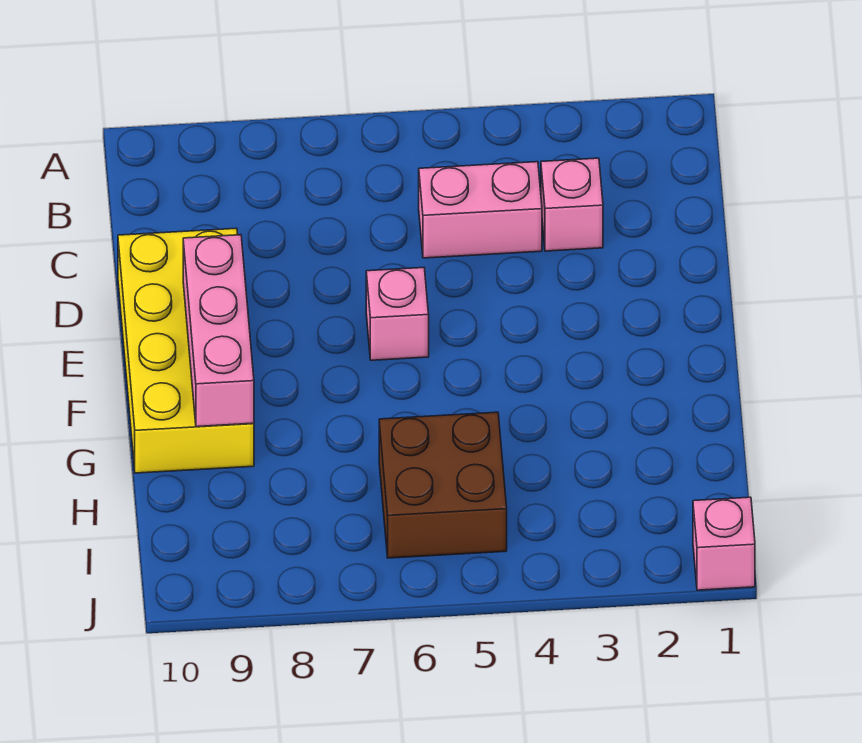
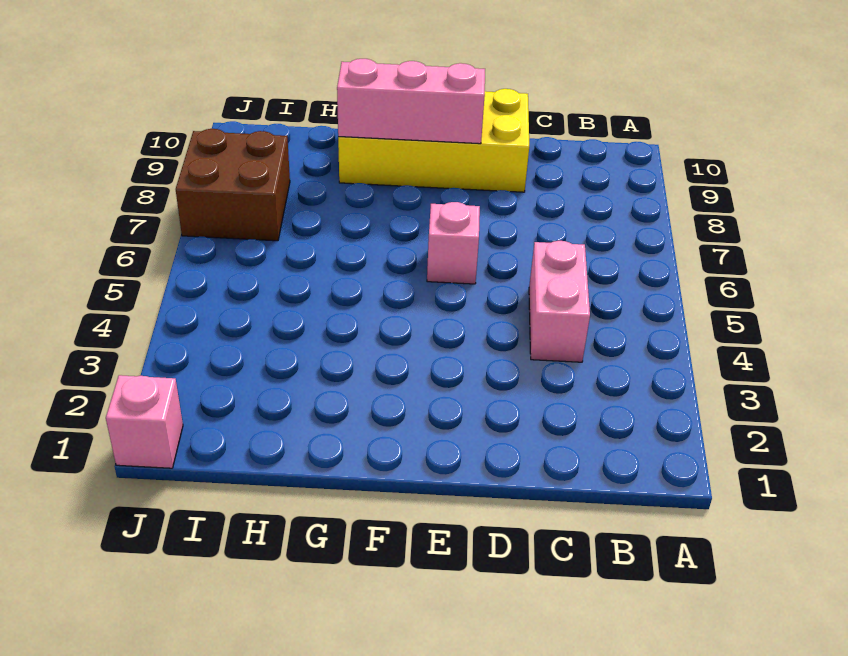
pink brick C3 level 1 -> none
brown brick H5:I6 level 1 -> brown brick I7:J8 level 1

